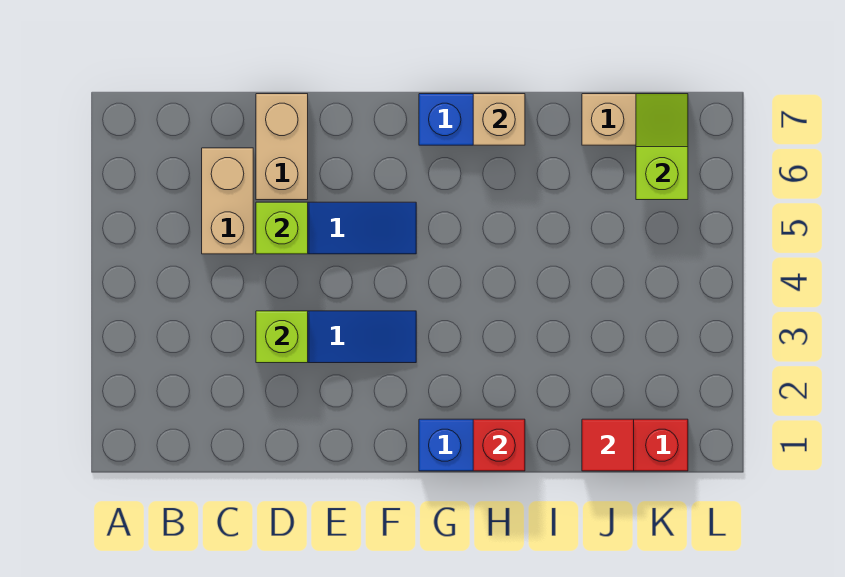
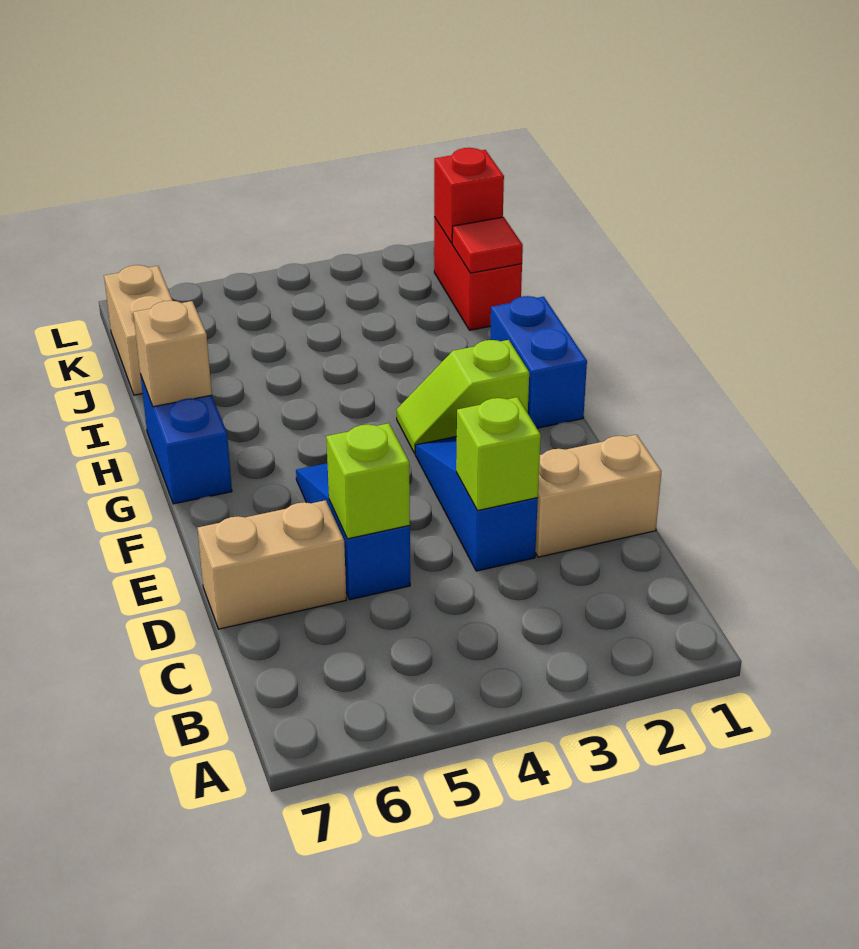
tan brick C5:C6 level 1 -> tan brick D1:D2 level 1
red brick H1 level 2 -> red brick K1 level 2
lime slope K6:K7 level 2 top 6 -> lime slope G2:G3 level 1 top 2

